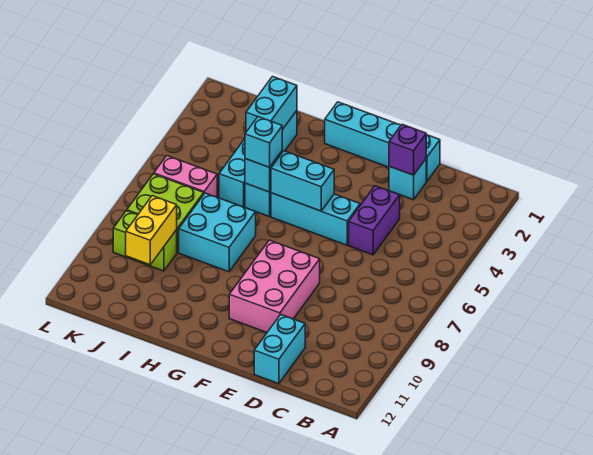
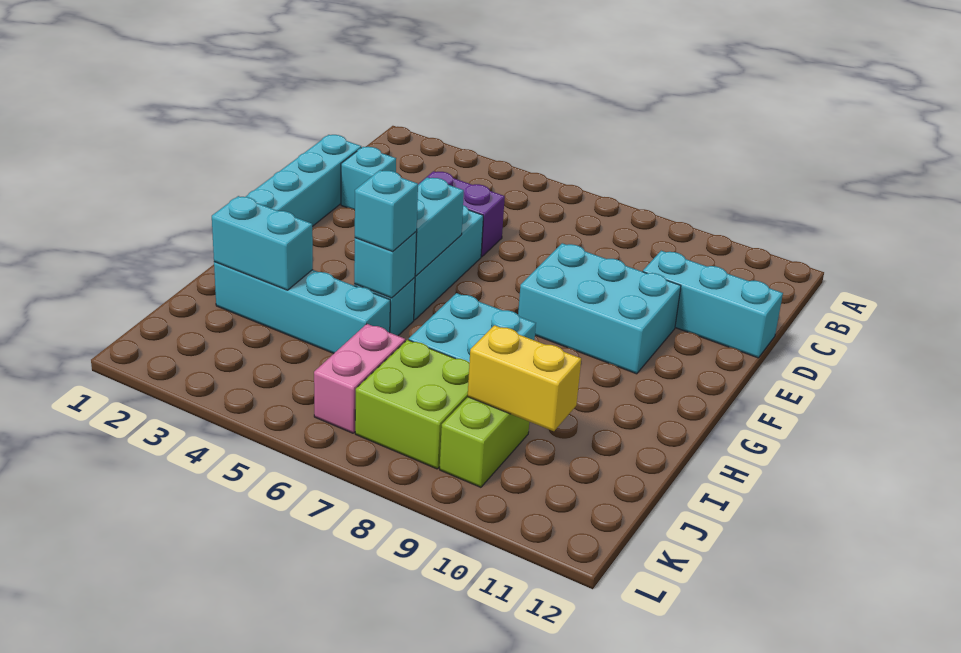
purple brick D2 level 2 -> none
cyan brick D11:D12 level 1 -> cyan brick D10:D12 level 1
pink brick E8:F10 level 1 -> cyan brick E8:F10 level 1

